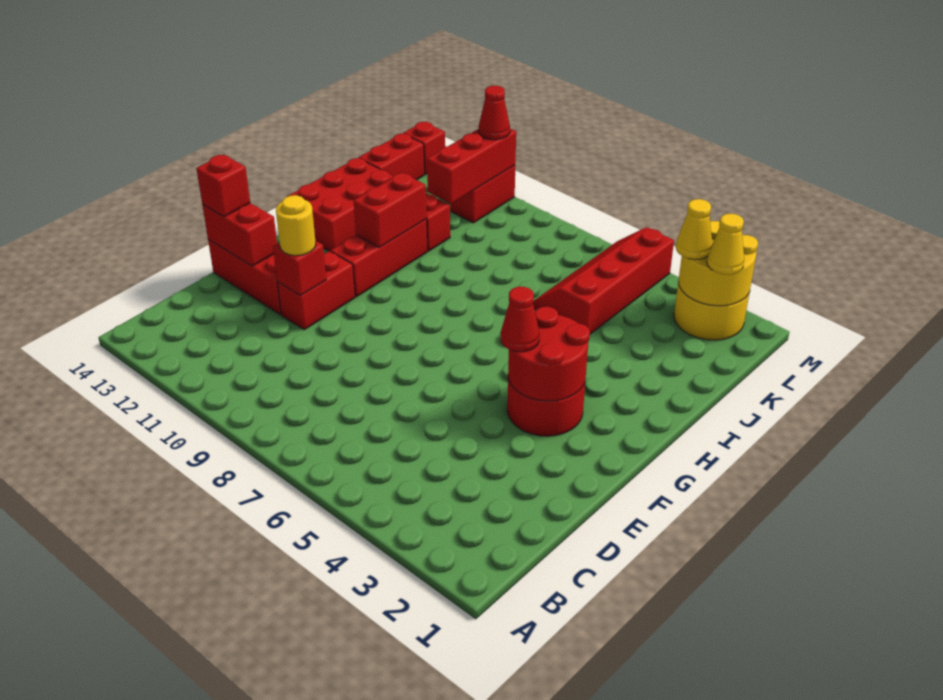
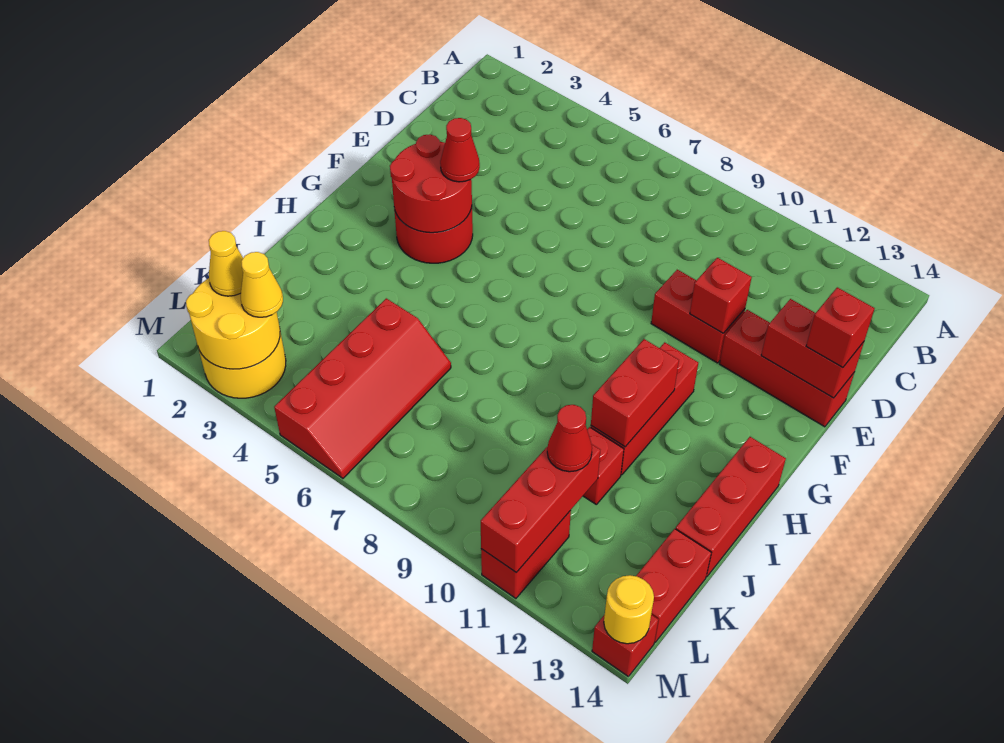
red brick E11:F11 level 1 -> red brick E10:E11 level 1
yellow round brick E11 level 3 -> yellow round brick M14 level 2
red brick H13:J14 level 1 -> red brick H14:J14 level 1
red cone M11 level 3 -> red cone K11 level 3

